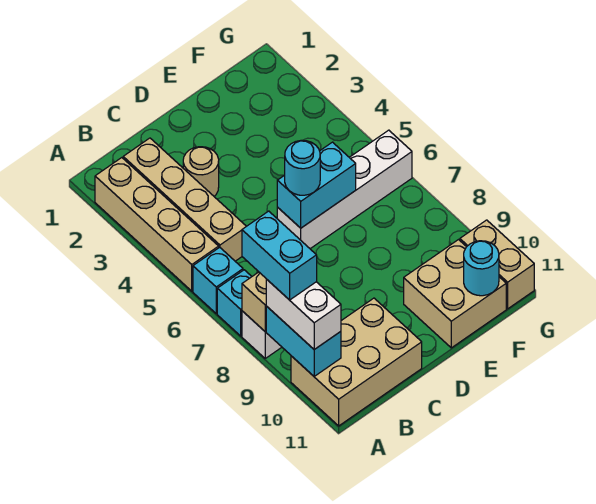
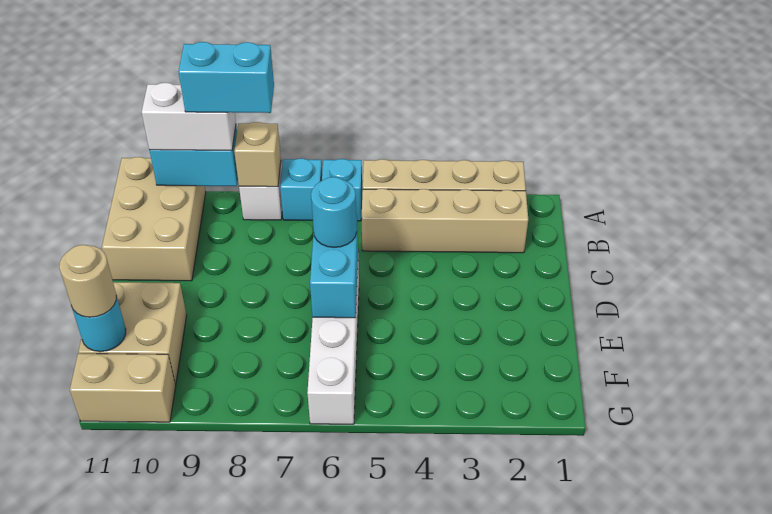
tan round brick C3 level 1 -> tan round brick F11 level 3

